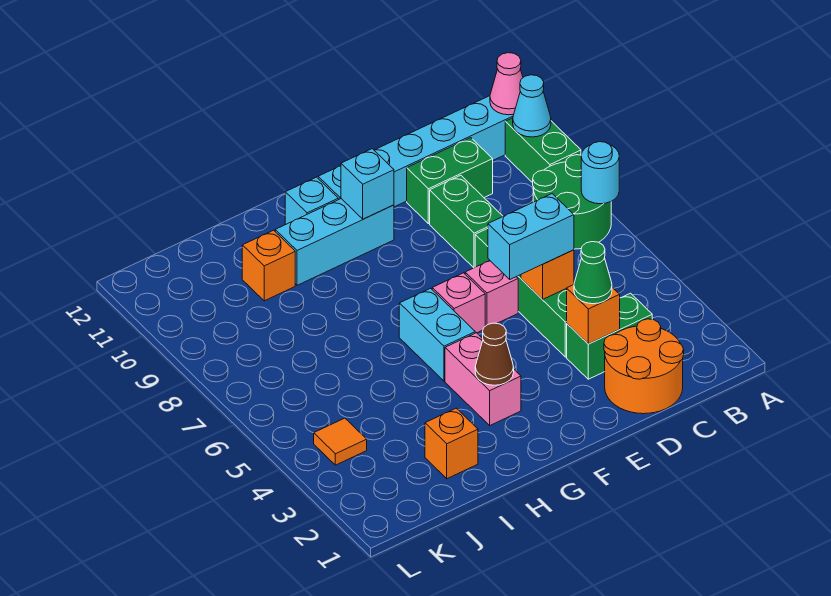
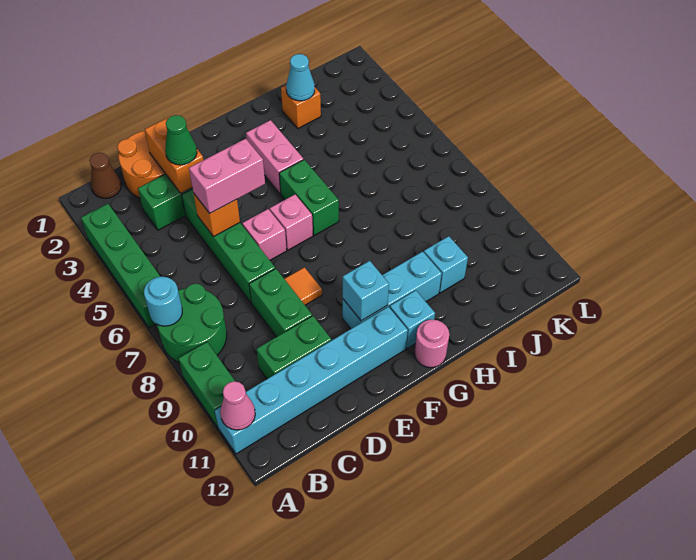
none -> green brick A3:A6 level 1
cyan cone A10 level 2 -> cyan cone I2 level 2
orange brick D3 level 2 -> orange brick D2:D3 level 2
cyan brick D5:E5 level 3 -> pink brick D5:E5 level 3
brown cone G3 level 2 -> brown cone B1 level 1
cyan brick G5:G6 level 1 -> green brick G5:G6 level 1
none -> pink round brick G12 level 1
orange brick I10 level 1 -> cyan brick I10 level 1
orange tile K4 level 1 -> orange tile E8 level 1

